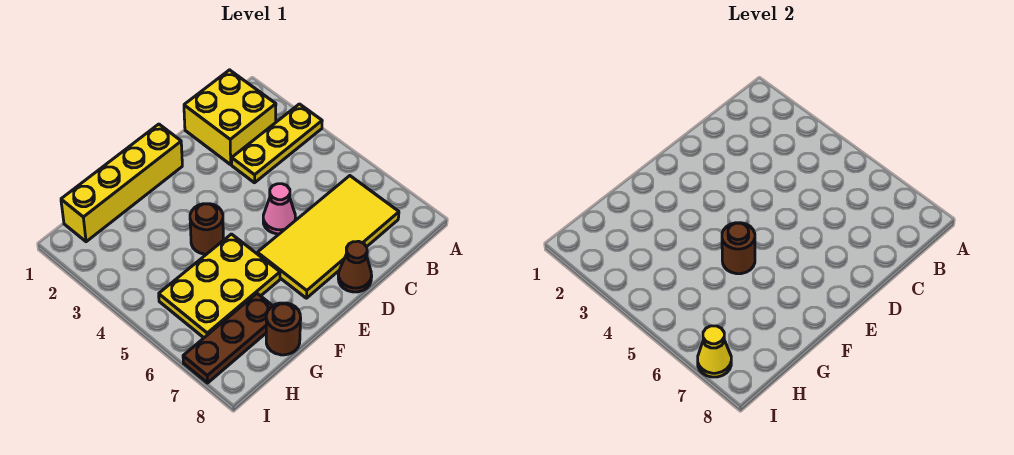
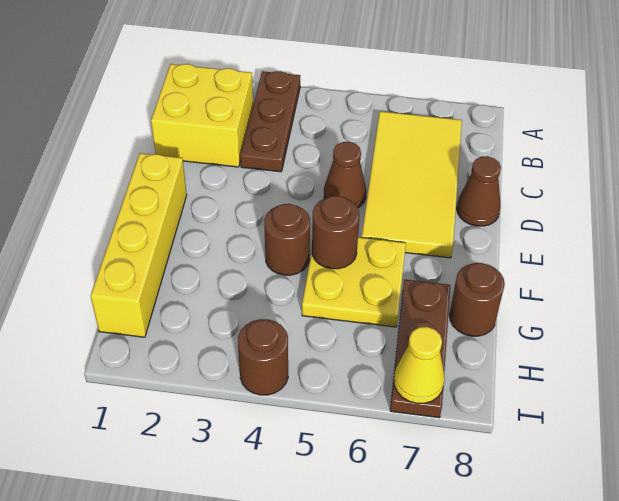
yellow plate A3:C3 level 1 -> brown plate A3:C3 level 1
pink cone D5 level 1 -> brown cone D5 level 1
yellow plate F5:H6 level 1 -> yellow plate F5:G6 level 1
none -> brown round brick I4 level 1

